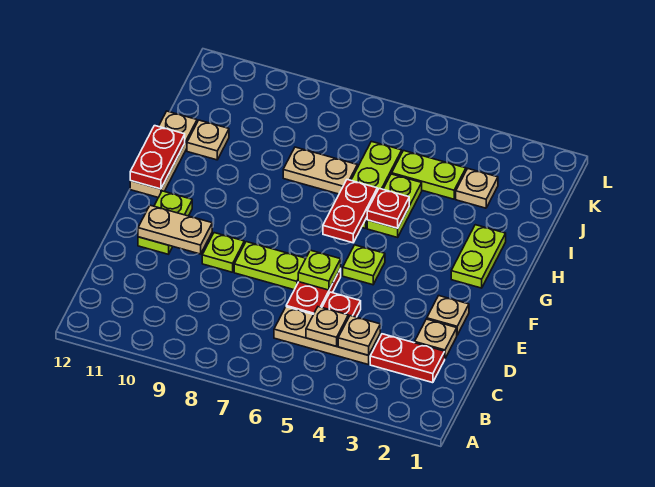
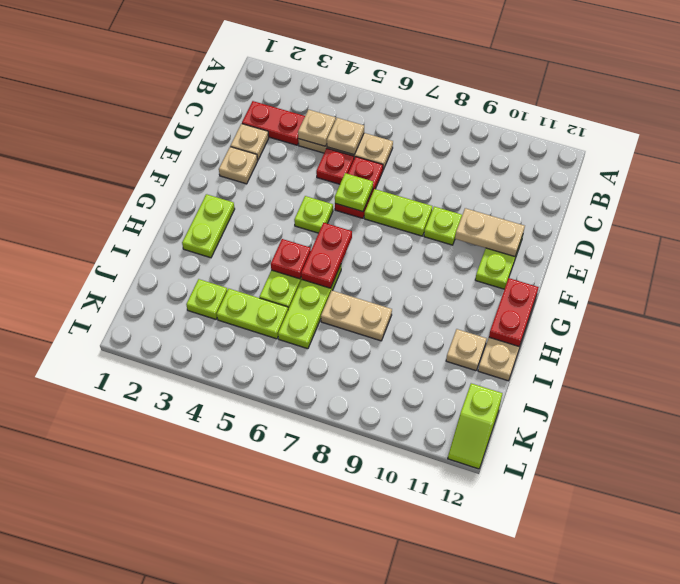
tan plate J3 level 1 -> lime plate J3 level 1
none -> lime slope K12:L12 level 1 top K

